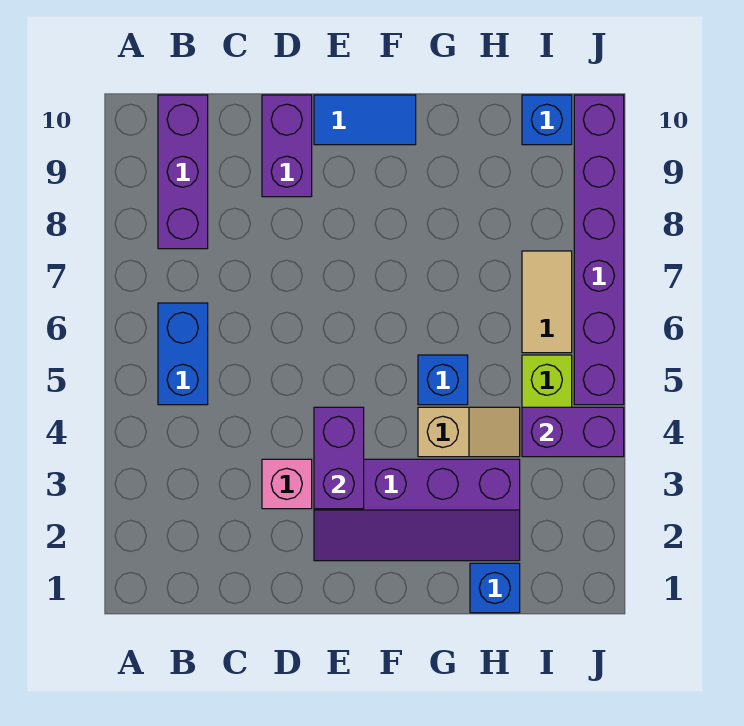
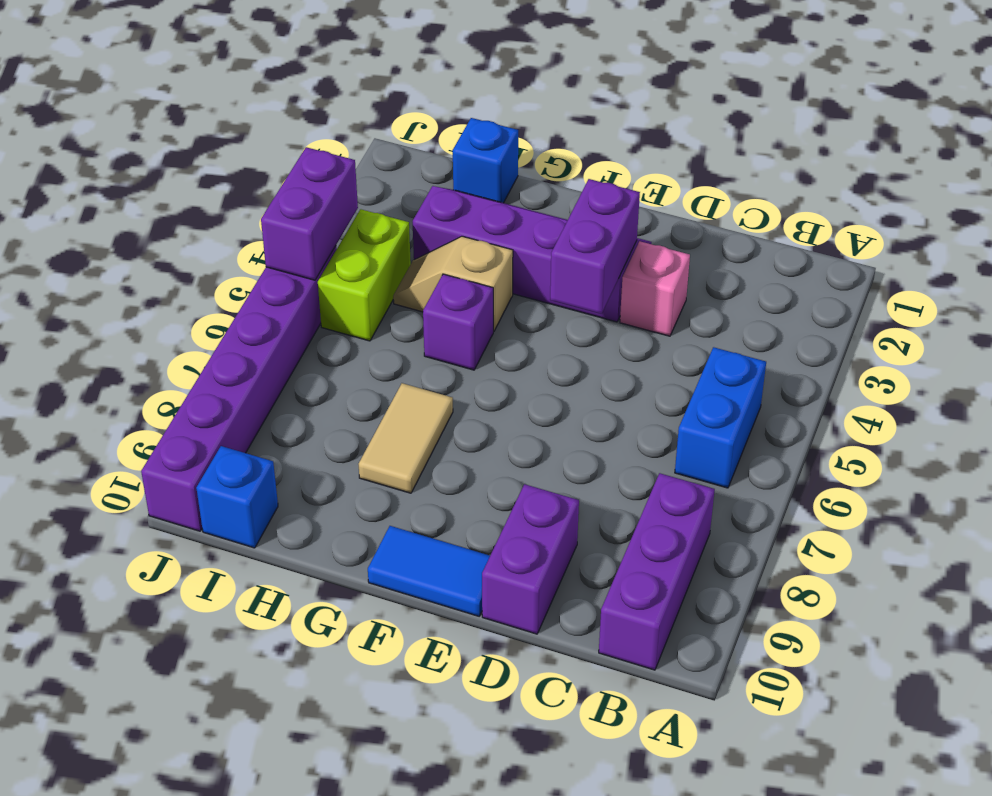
blue brick G5 level 1 -> purple brick G5 level 1
purple brick I4:J4 level 2 -> purple brick J4:J5 level 2
tan tile I6:I7 level 1 -> tan tile G7:G8 level 1

